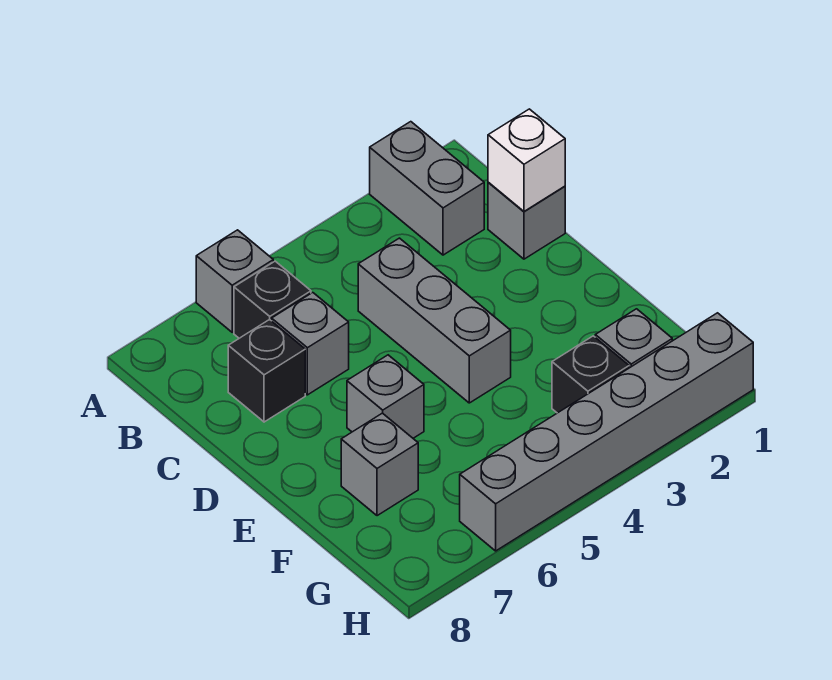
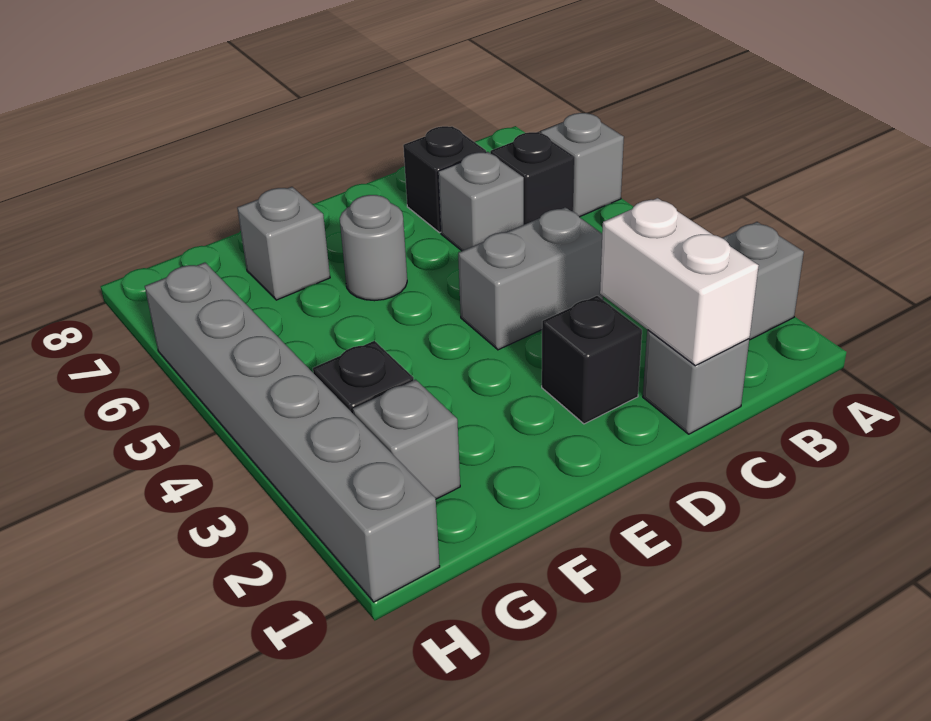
white brick C1 level 2 -> white brick C1:C2 level 2
grey brick C4:E4 level 1 -> grey brick C4:D4 level 1
none -> black brick D2 level 1
grey brick E6 level 1 -> grey round brick E6 level 1

